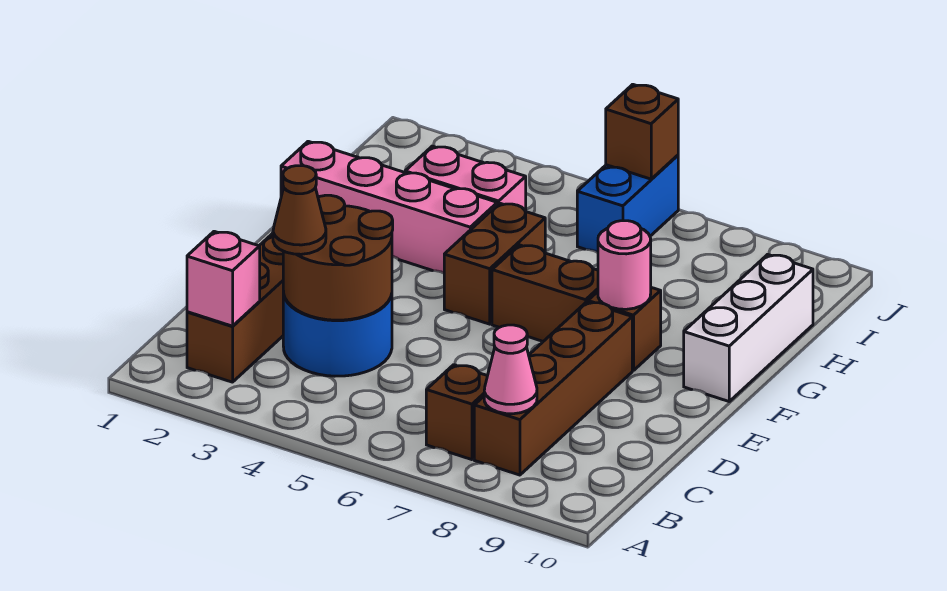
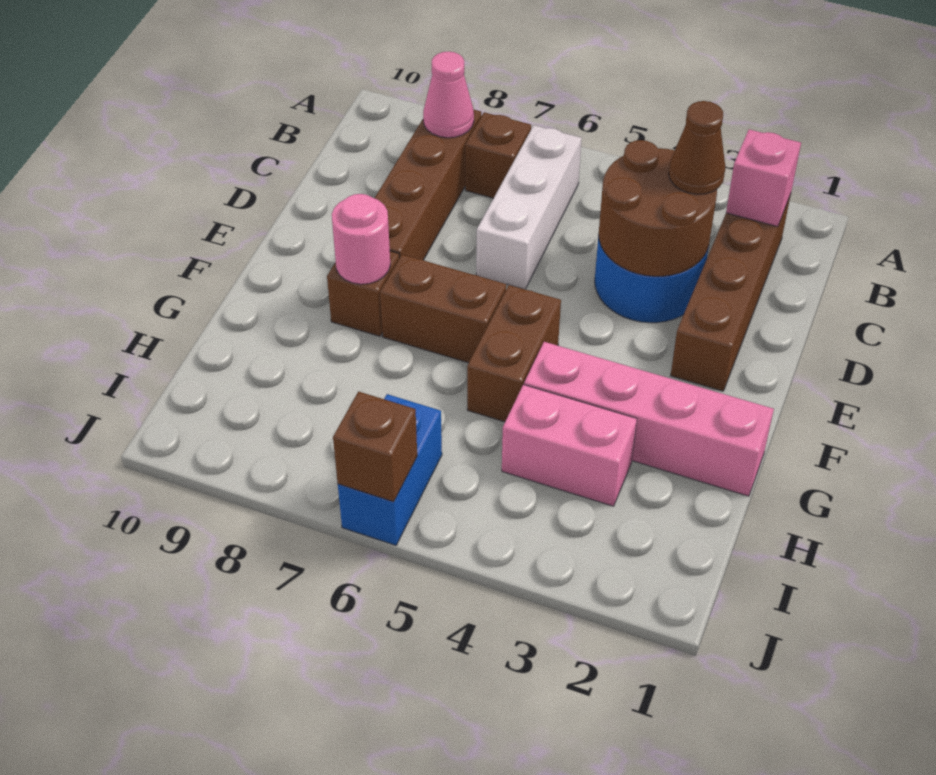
white brick F10:H10 level 1 -> white brick B6:D6 level 1

